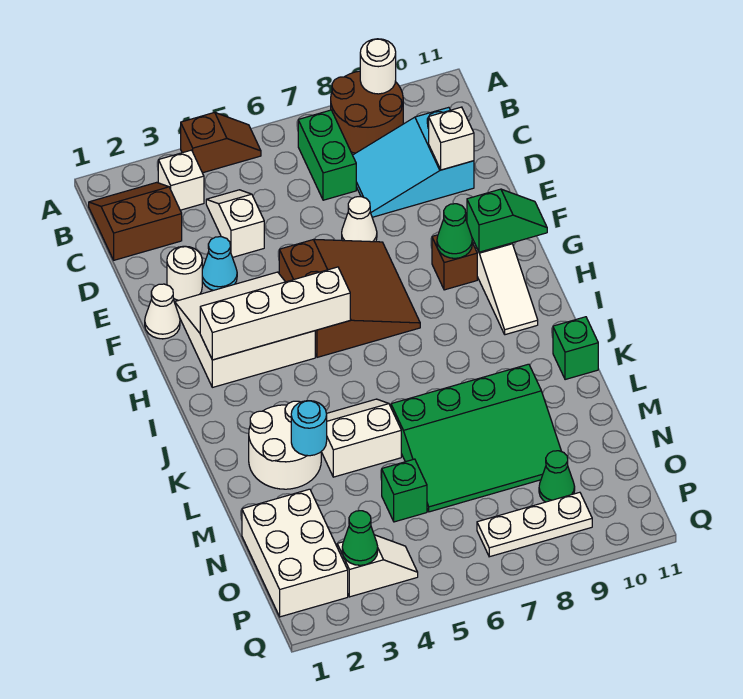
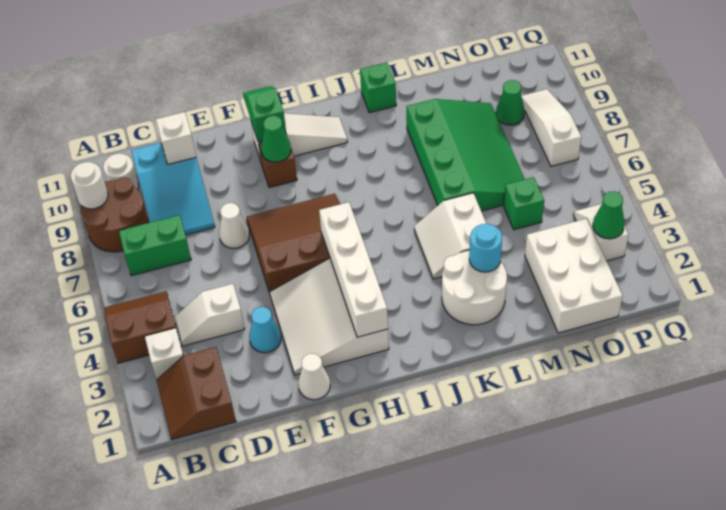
brown slope A4:A5 level 1 top 4 -> brown slope A4:B5 level 1 top 4
white round brick E2 level 1 -> white round brick B10 level 1
white brick N1:P2 level 1 -> white brick N1:O3 level 1
white plate P7:P9 level 1 -> white slope P7:P9 level 1 top 7

